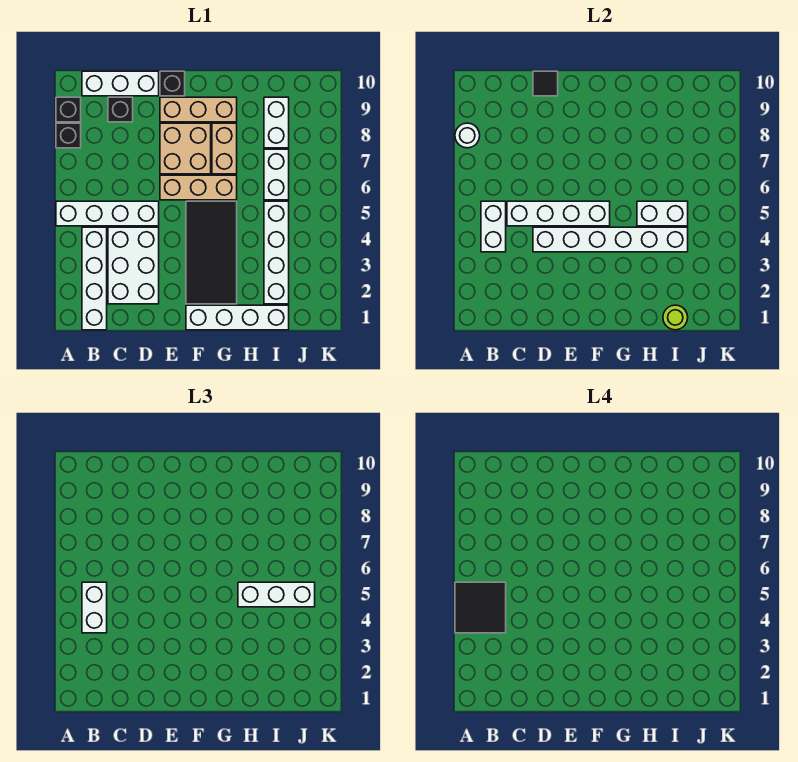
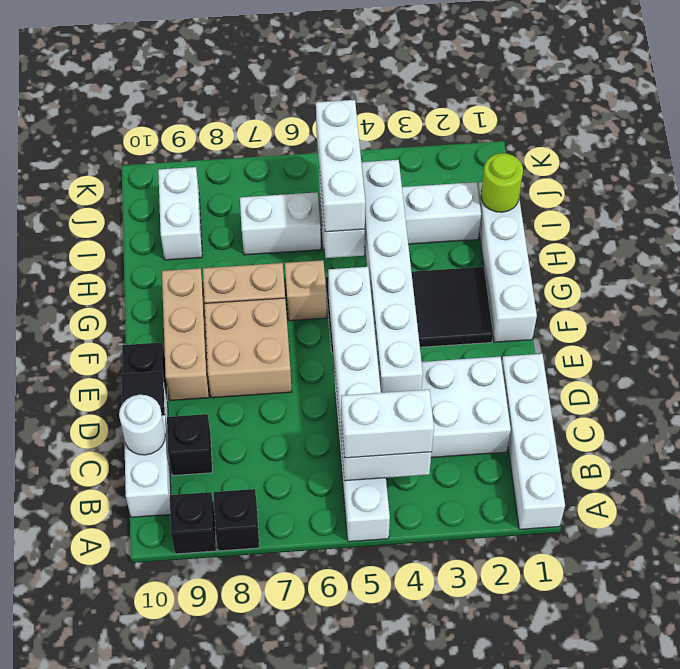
black tile A4:B5 level 4 -> none
white round brick A8 level 2 -> white round brick C10 level 2
white brick B1:B4 level 1 -> white brick A1:D1 level 1
tan brick E6:G6 level 1 -> tan brick G6 level 1
white brick I8:I9 level 1 -> white brick I9:J9 level 1

